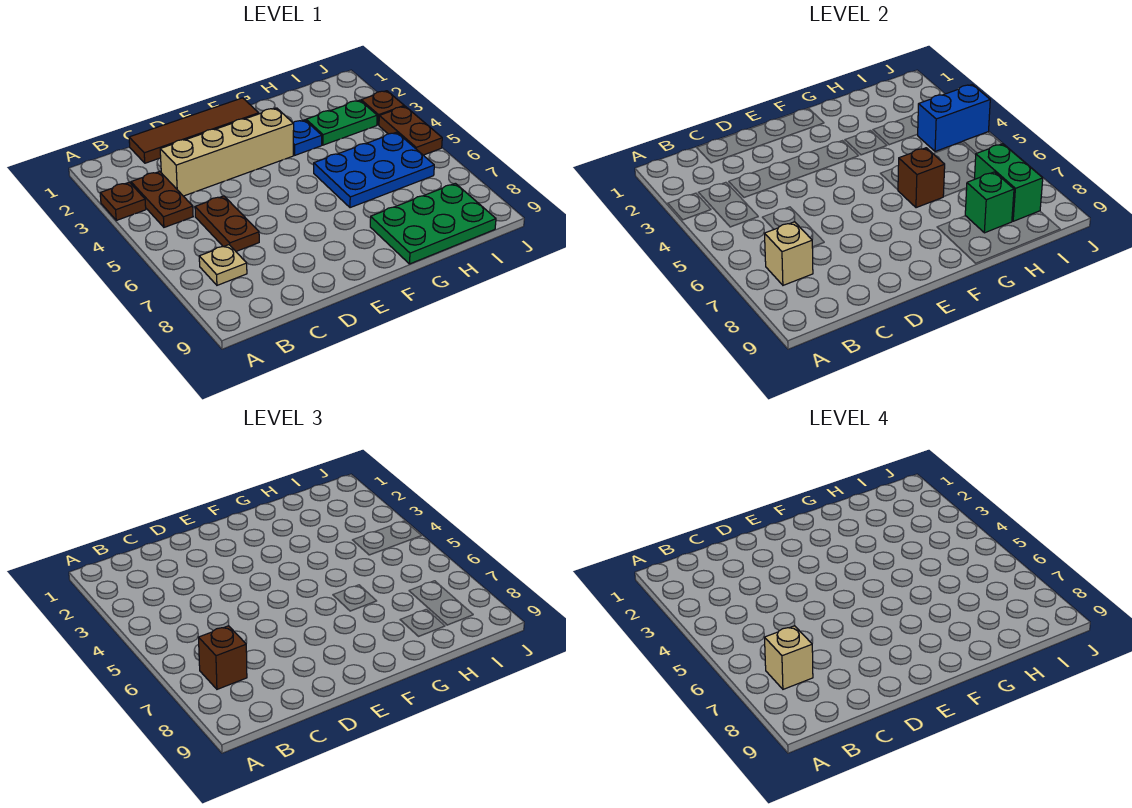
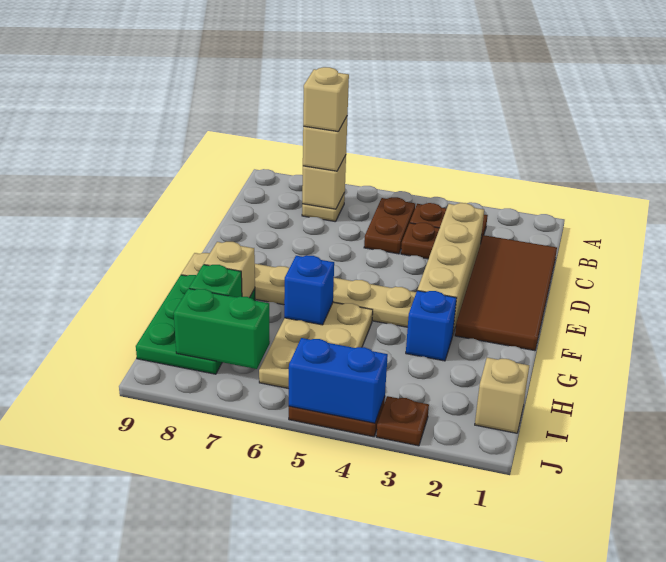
brown plate A3 level 1 -> brown plate C4 level 1
brown brick B7 level 3 -> tan brick B7 level 3
brown tile C1:F1 level 1 -> brown tile C1:F2 level 1
brown plate C5:C6 level 1 -> brown plate B5:C5 level 1
none -> tan plate F4:F9 level 1
blue plate G3 level 1 -> blue brick G3 level 1
blue plate G5:I6 level 1 -> tan plate G5:I6 level 1
brown brick G6 level 2 -> blue brick G6 level 2
none -> tan brick G8 level 2
green plate H3:I3 level 1 -> none
none -> tan brick I1 level 1
blue brick I4:J4 level 2 -> blue brick J4:J5 level 2

